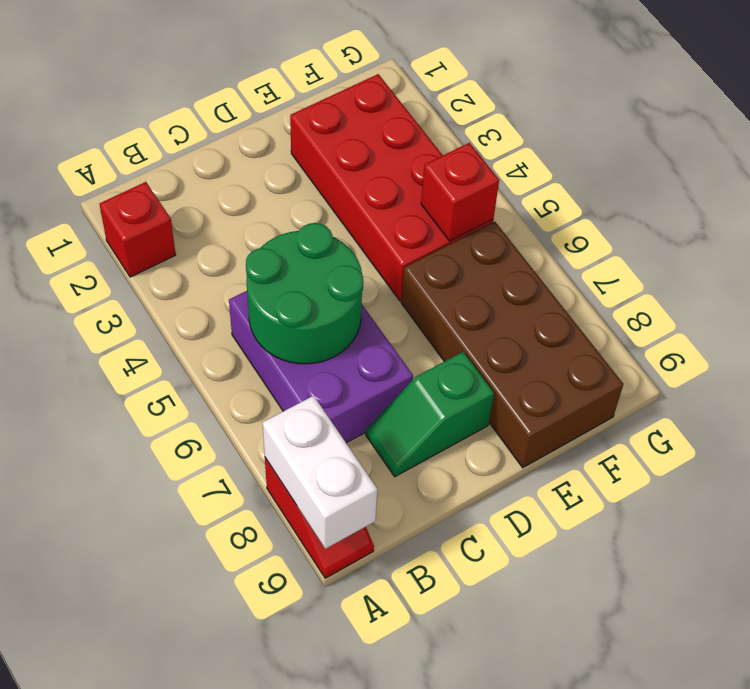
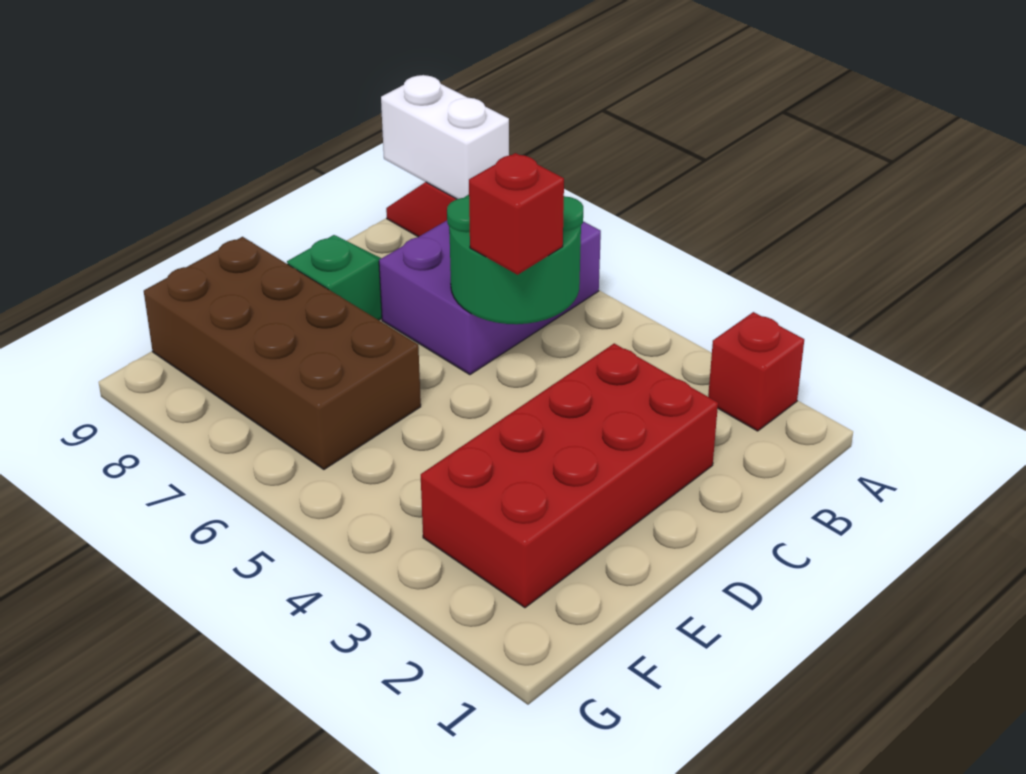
purple brick B5:C7 level 1 -> purple brick A6:C7 level 1
red brick E2:F5 level 1 -> red brick C2:F3 level 1
red brick F5 level 2 -> red brick C5 level 3

